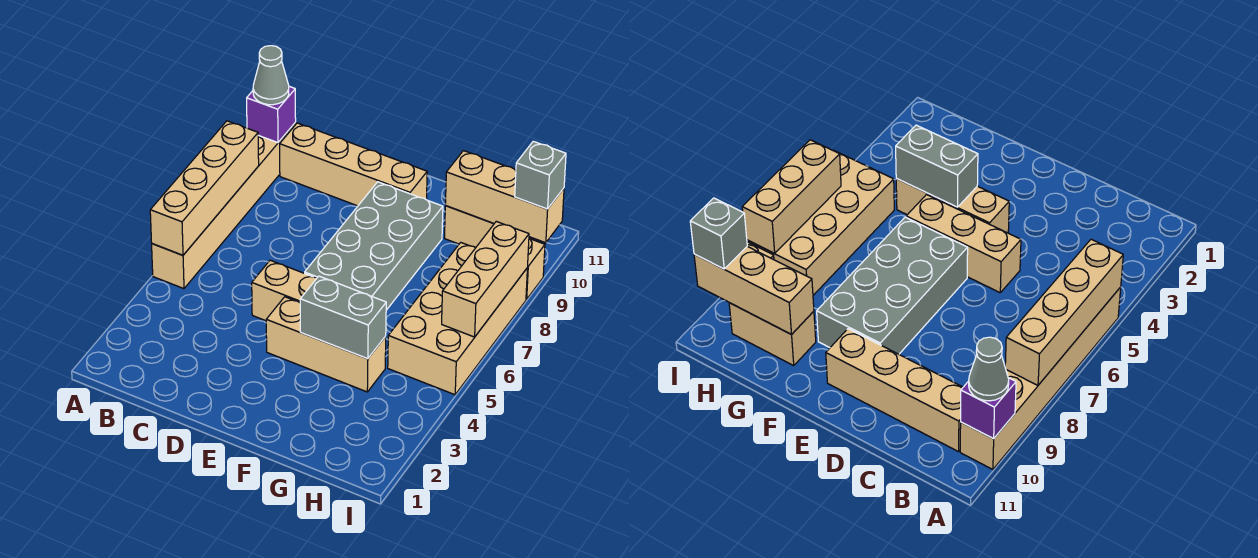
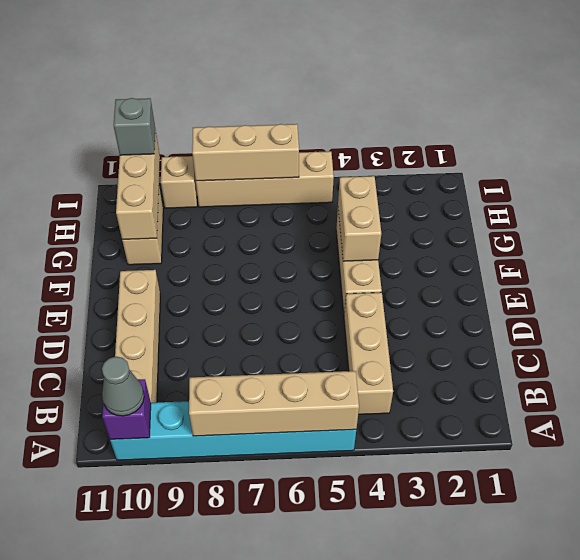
tan brick A5:A10 level 1 -> cyan brick A5:A10 level 1
tan brick D5:F5 level 1 -> tan brick B4:D4 level 1
grey brick E6:F9 level 1 -> none
grey brick F4:G4 level 2 -> tan brick F4:G4 level 2
tan brick H5:I8 level 1 -> tan brick I5:I8 level 1

